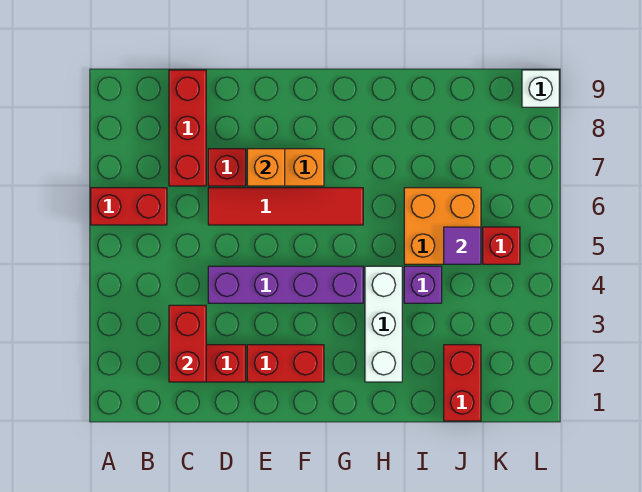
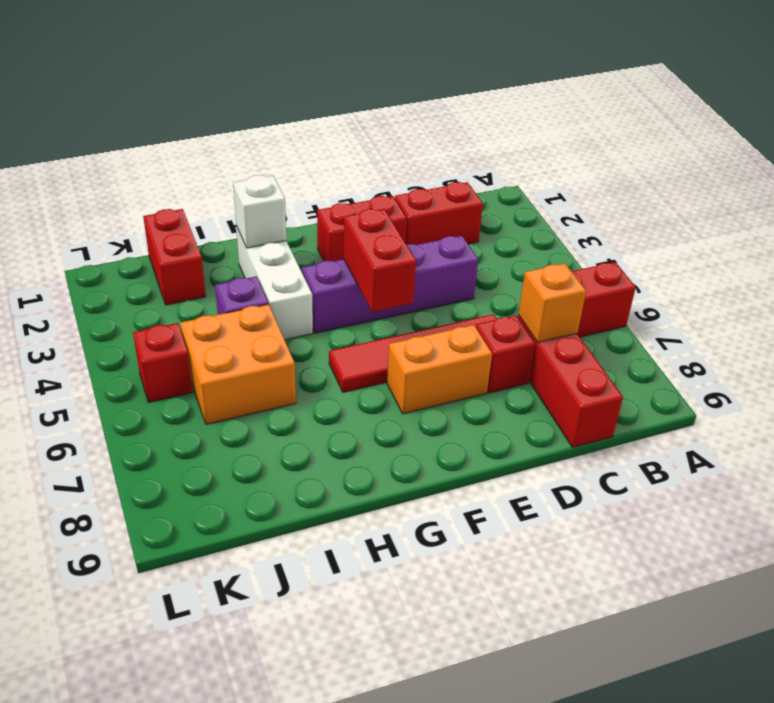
red brick C2:C3 level 2 -> red brick F4:F5 level 2
orange brick E7 level 2 -> orange brick C7 level 2
purple tile J5 level 2 -> none
white brick L9 level 1 -> white brick H2 level 2

